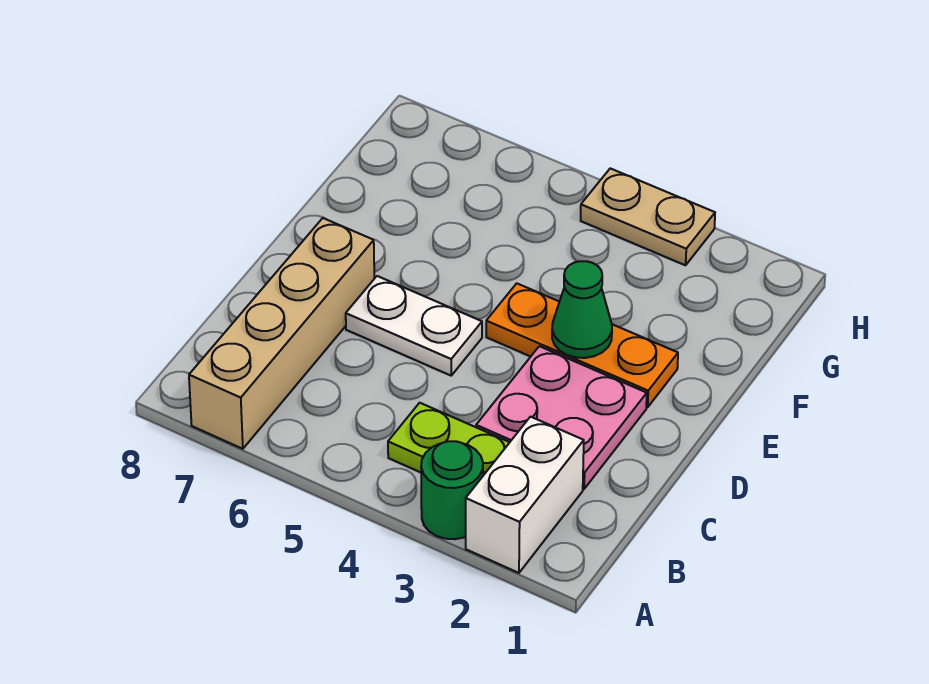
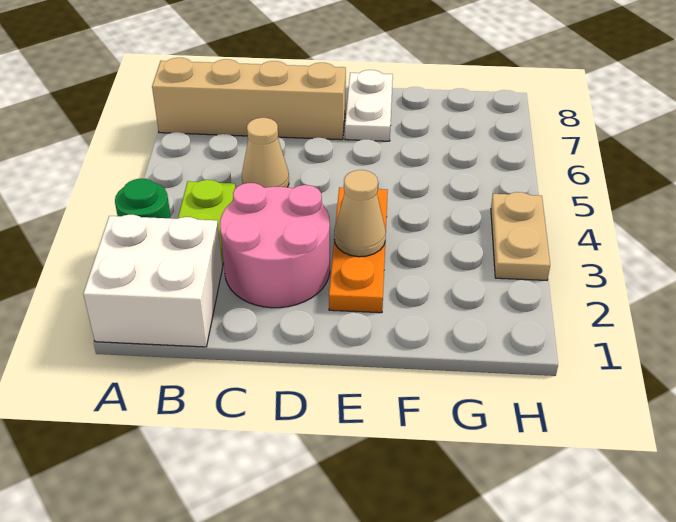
white brick A2:B2 level 1 -> white brick A1:B2 level 1
pink plate C2:D3 level 1 -> pink round brick C2:D3 level 1
none -> tan cone C5 level 1
white plate D5:D6 level 1 -> white plate E7:E8 level 1
green cone E3 level 2 -> tan cone E3 level 2

